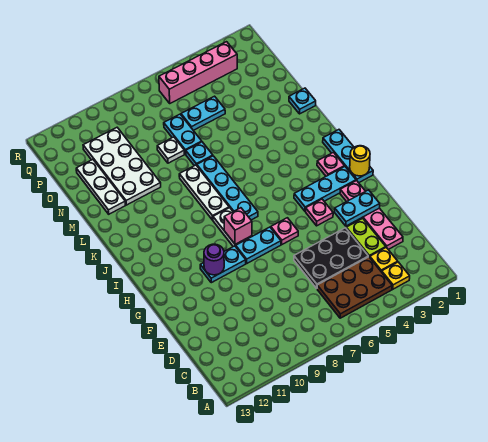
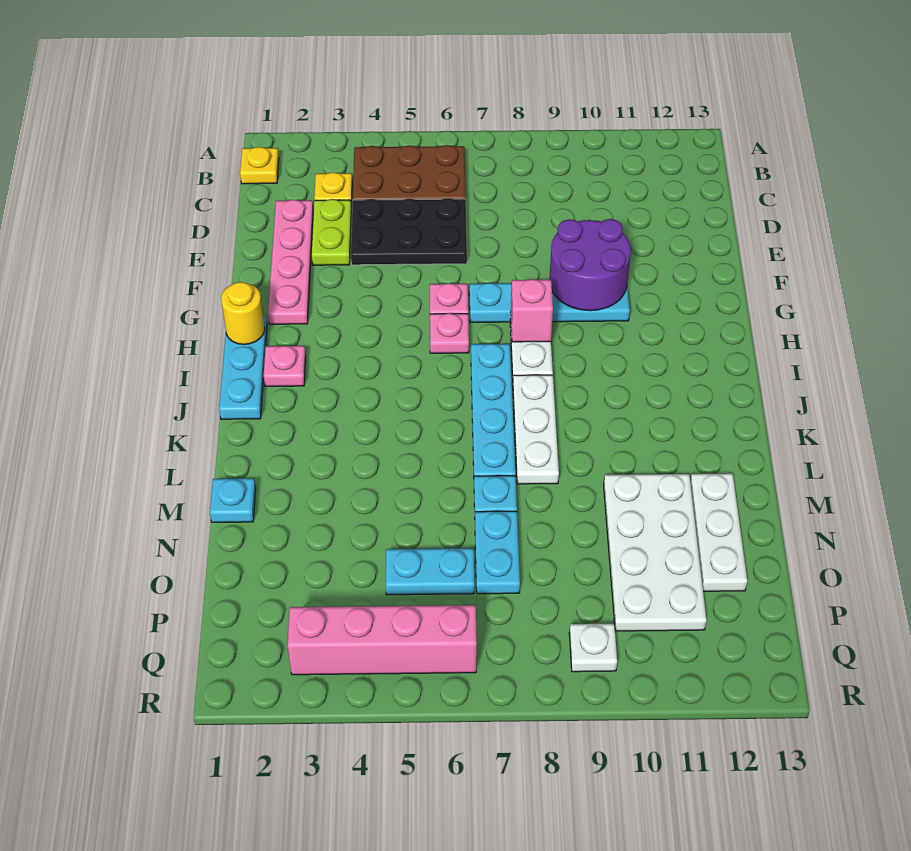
yellow plate B3 level 1 -> yellow plate B1 level 1
cyan plate F2:F3 level 2 -> none
pink plate G4 level 1 -> pink plate H6 level 1
purple round brick G10 level 2 -> purple round brick F9:G10 level 2
cyan plate H2:H4 level 1 -> none
white plate N8 level 1 -> white plate Q9 level 1

